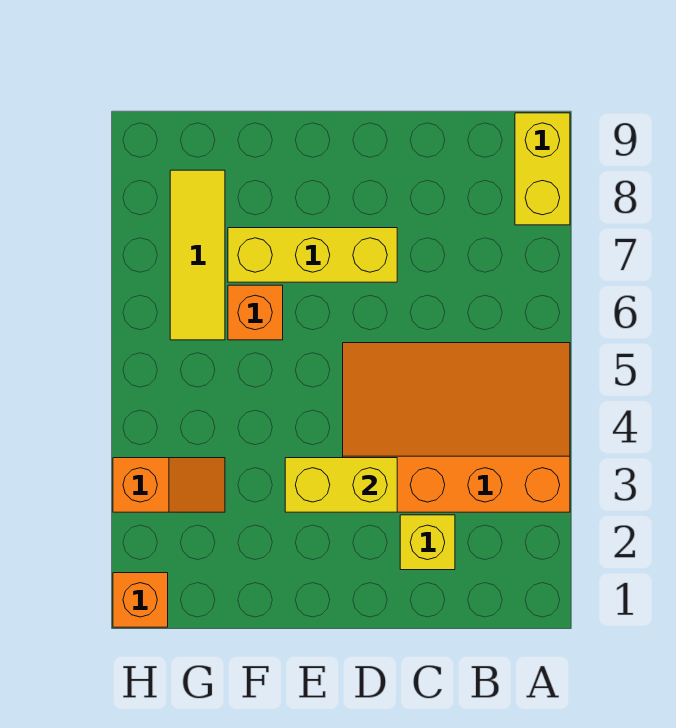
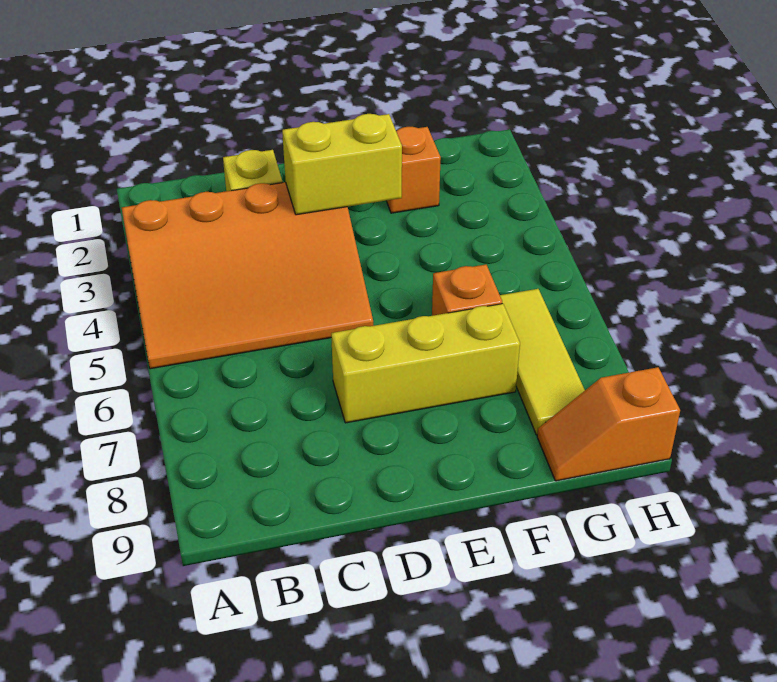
yellow brick A8:A9 level 1 -> none
orange slope G3:H3 level 1 top H -> orange slope G9:H9 level 1 top H
orange brick H1 level 1 -> orange brick F2 level 1

